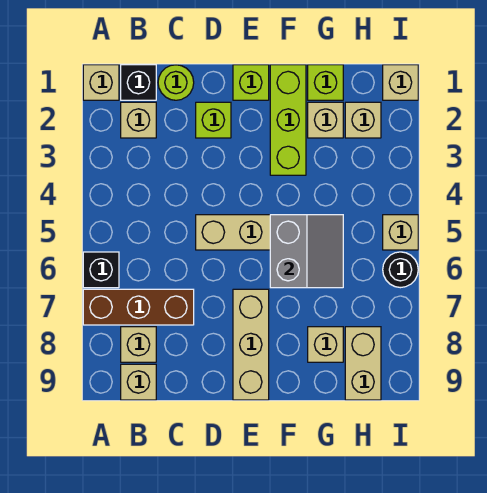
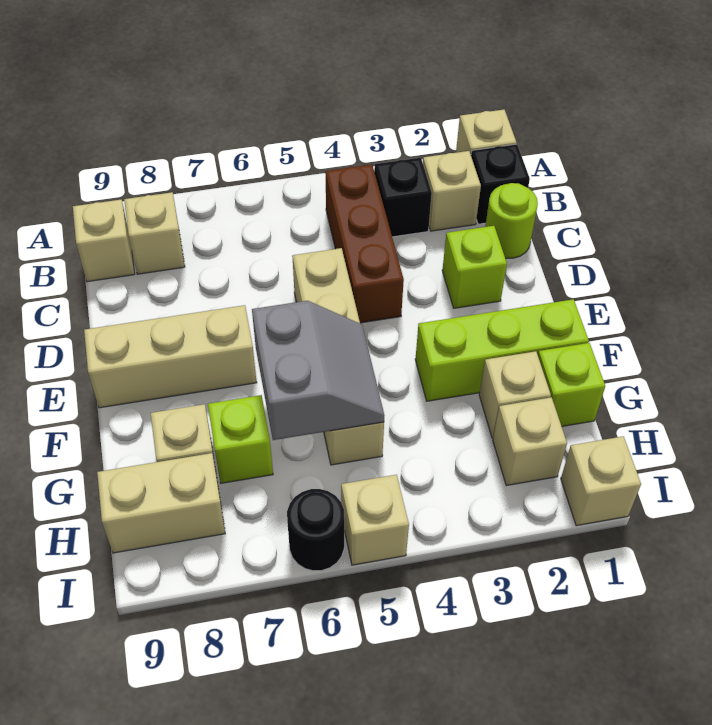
black brick A6 level 1 -> black brick B3 level 1
brown brick A7:C7 level 1 -> brown brick B4:D4 level 1
lime brick E1 level 1 -> lime brick G7 level 1
grey slope F5:G6 level 2 top F -> grey slope F5:G6 level 2 top 6

